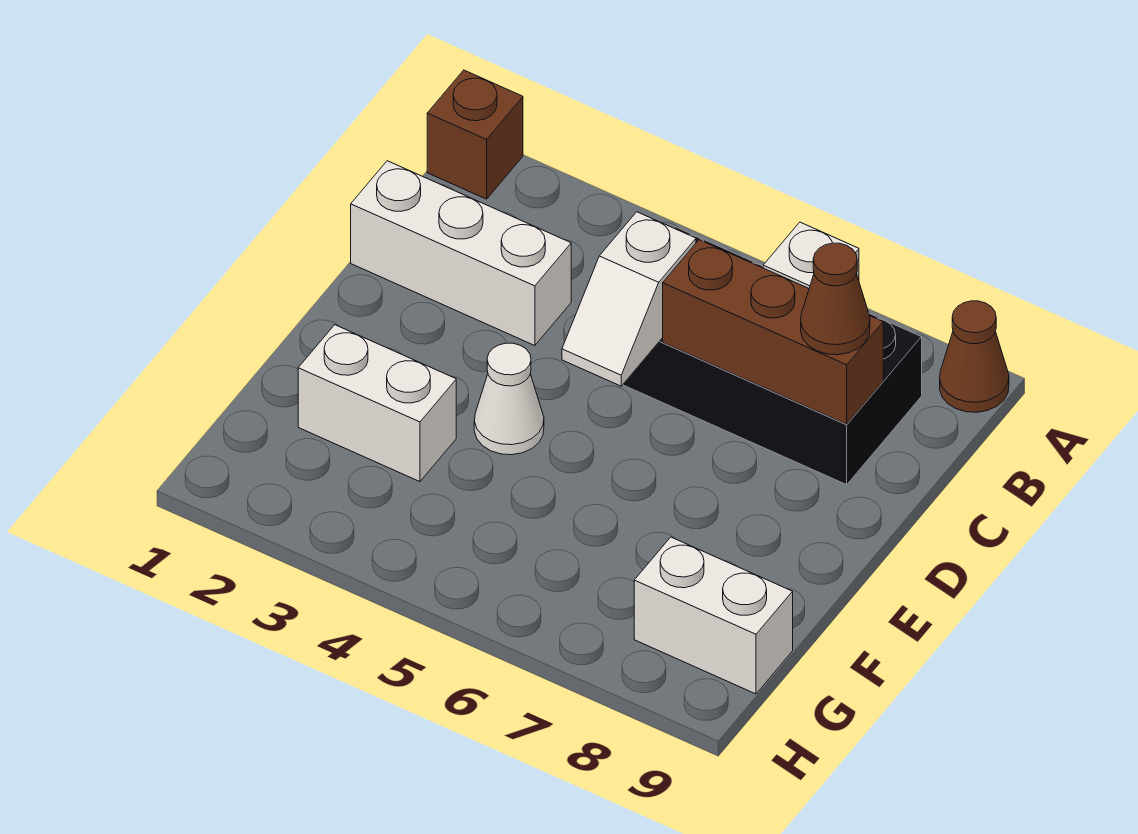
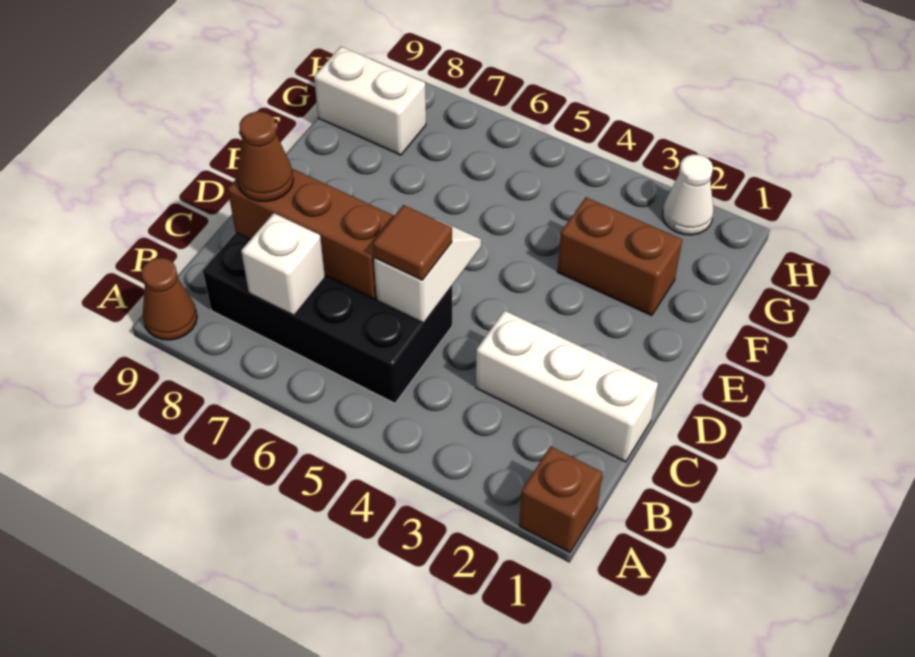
none -> brown tile C5 level 3
white cone E4 level 1 -> white cone H2 level 1
white brick F2:F3 level 1 -> brown brick F2:F3 level 1

